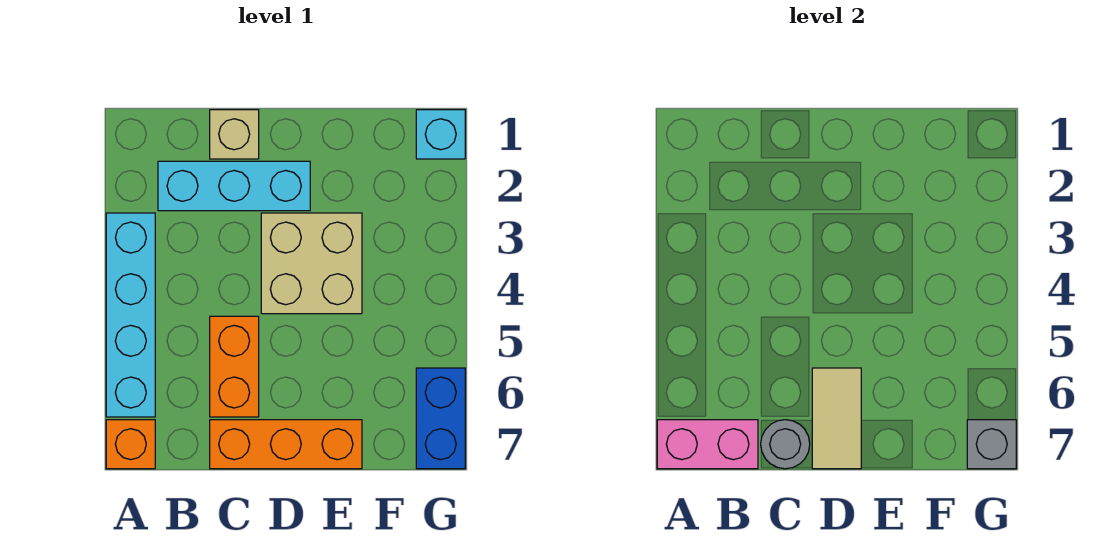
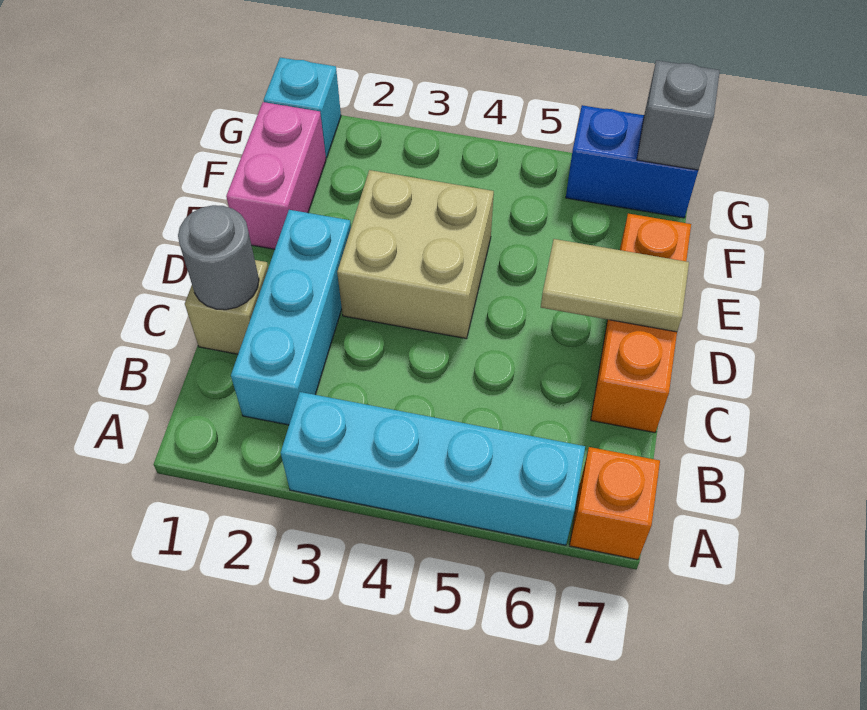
pink brick A7:B7 level 2 -> pink brick E1:F1 level 1
orange brick C5:C6 level 1 -> none
grey round brick C7 level 2 -> grey round brick C1 level 2

